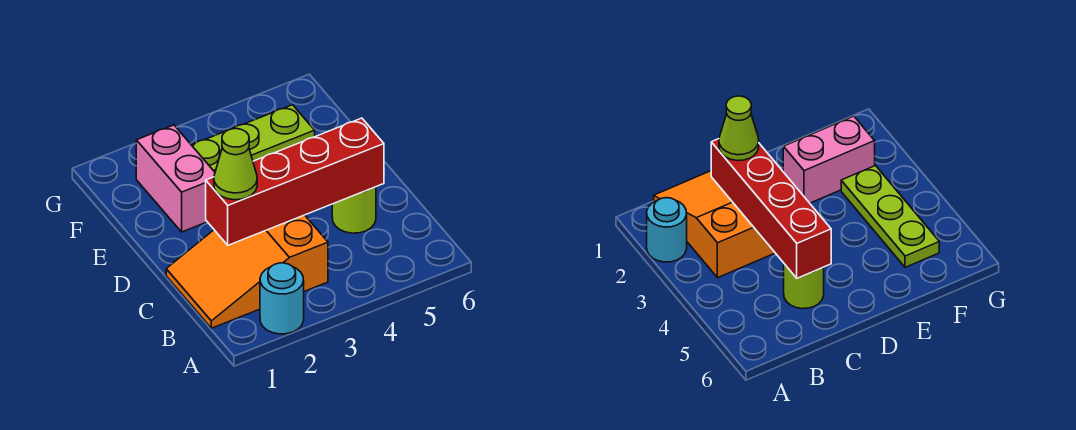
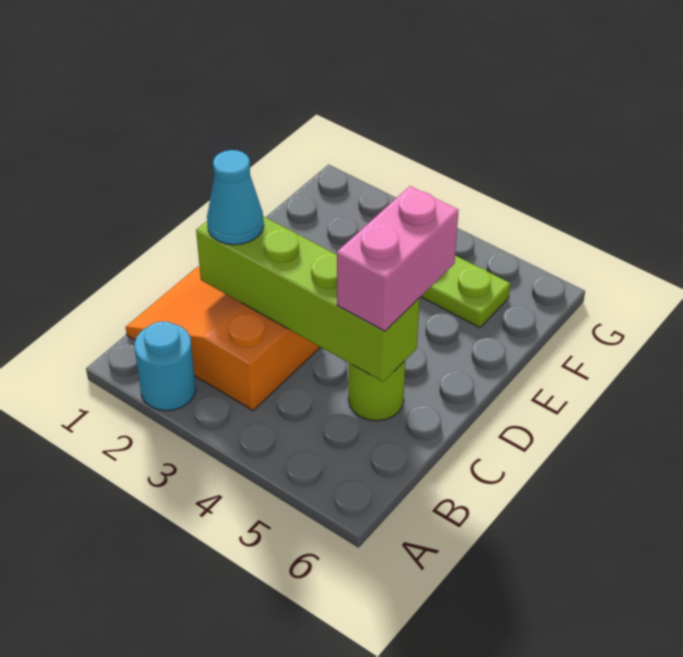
red brick C2:C5 level 2 -> lime brick C2:C5 level 2
lime cone C2 level 3 -> cyan cone C2 level 3
pink brick E2:F2 level 1 -> pink brick C5:D5 level 3

